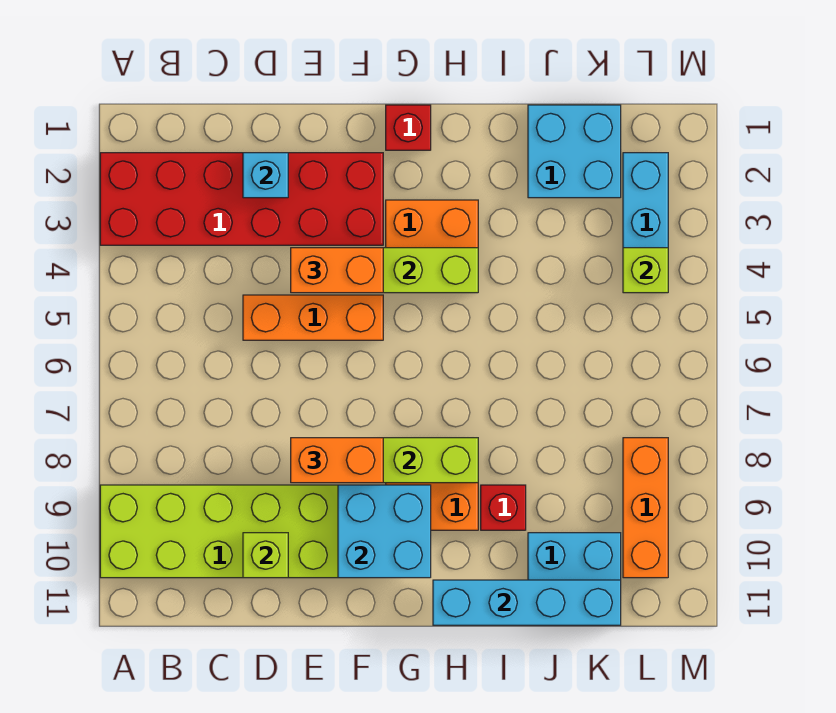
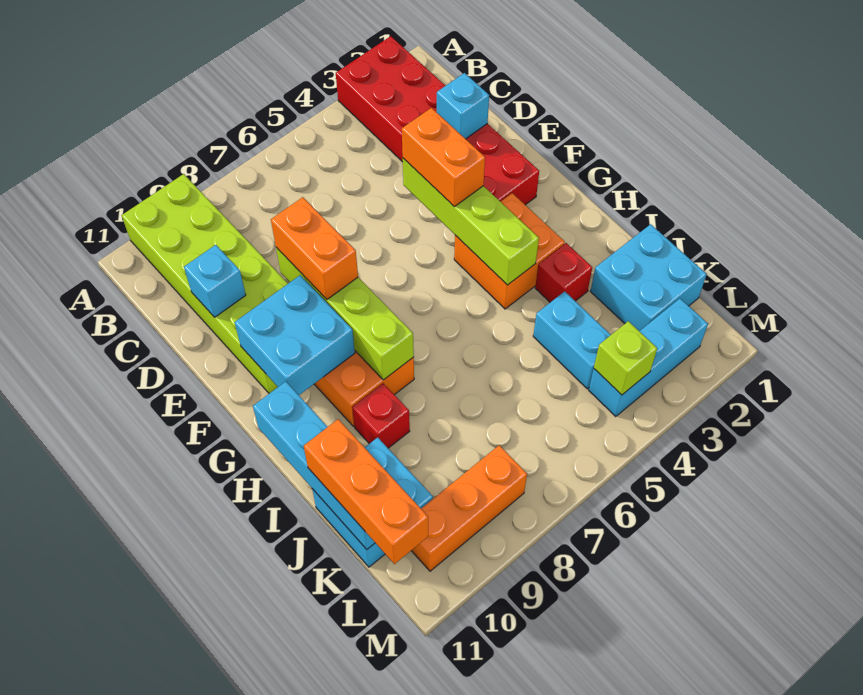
orange brick D5:F5 level 1 -> orange brick J11:L11 level 3
lime brick D10 level 2 -> cyan brick D10 level 2
red brick G1 level 1 -> red brick I3 level 1
none -> cyan brick J4:K4 level 1

